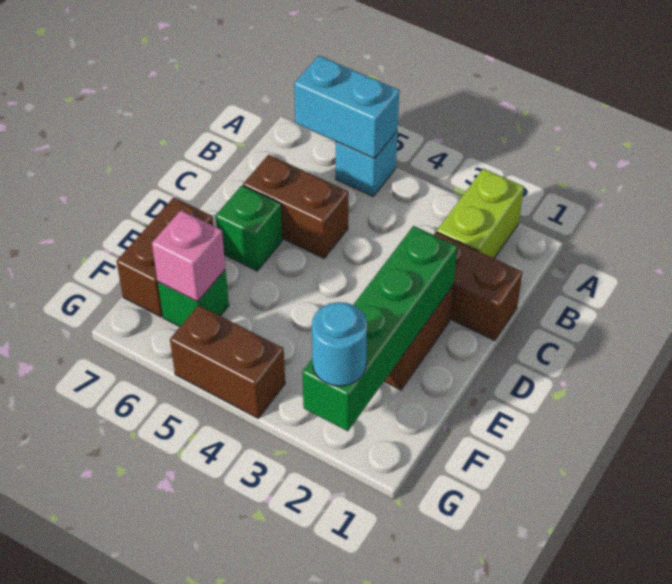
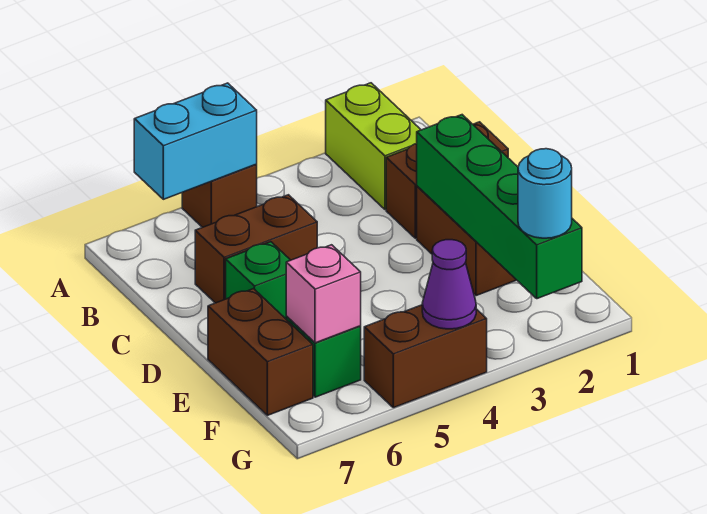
cyan brick A5 level 1 -> brown brick A5 level 1
none -> purple cone G4 level 2

